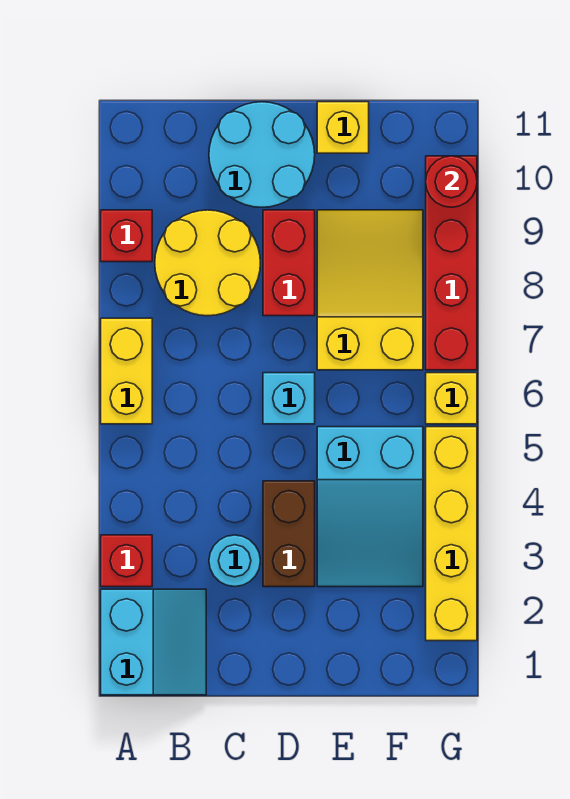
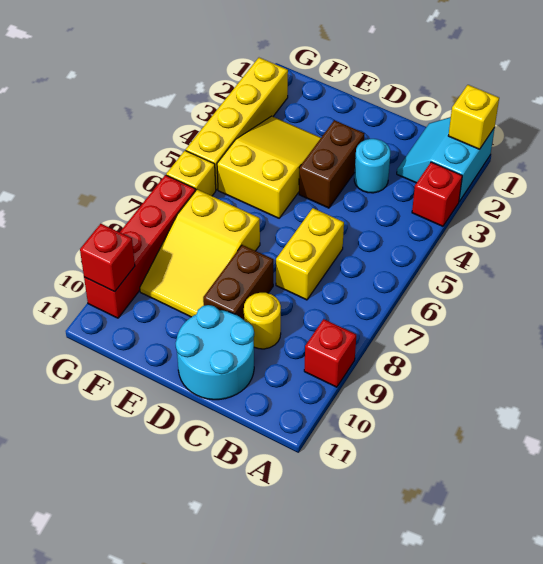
yellow brick A6:A7 level 1 -> yellow brick C6:C7 level 1
yellow round brick B8:C9 level 1 -> yellow round brick C9 level 1
cyan brick D6 level 1 -> none
red brick D8:D9 level 1 -> brown brick D8:D9 level 1
cyan slope E3:F5 level 1 top 5 -> yellow slope E3:F5 level 1 top 5
yellow brick E11 level 1 -> yellow brick A1 level 2
red round brick G10 level 2 -> red brick G10 level 2

